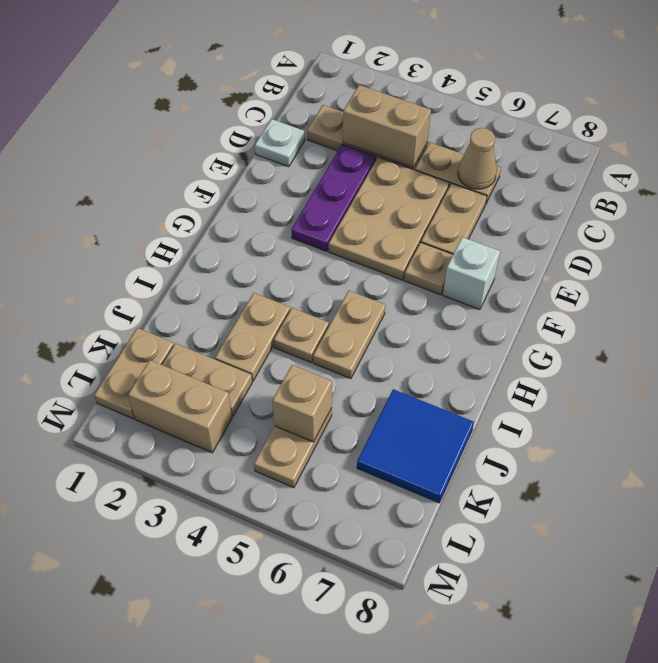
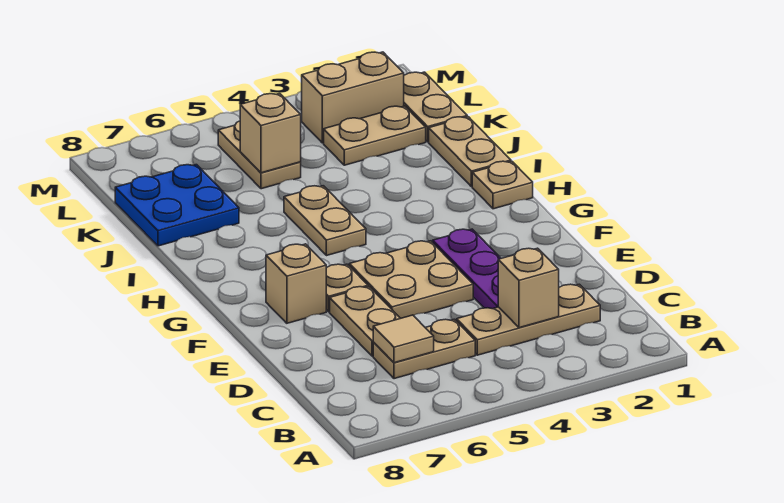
tan brick C3:C4 level 2 -> tan brick C3 level 2
tan cone C6 level 2 -> tan tile C6 level 2
white plate D1 level 1 -> none
tan plate D4:F5 level 1 -> tan plate E4:F5 level 1
white brick F7 level 1 -> tan brick F7 level 1
tan plate I3:J3 level 1 -> tan plate I1:J1 level 1
tan plate I4 level 1 -> tan plate H1 level 1
blue tile J7:K8 level 1 -> blue plate J7:K8 level 1

